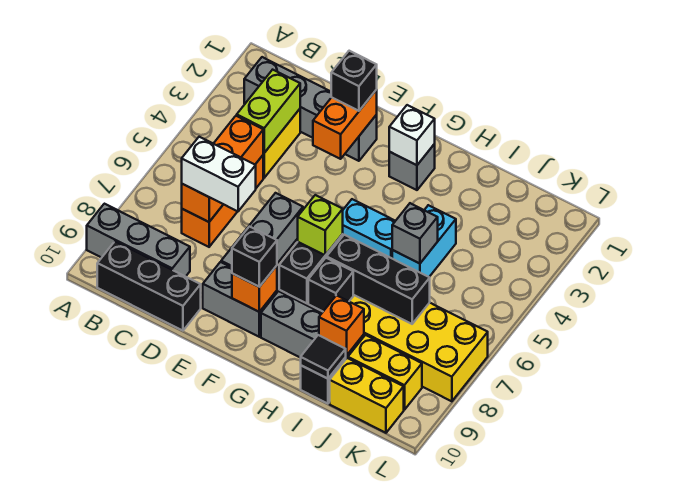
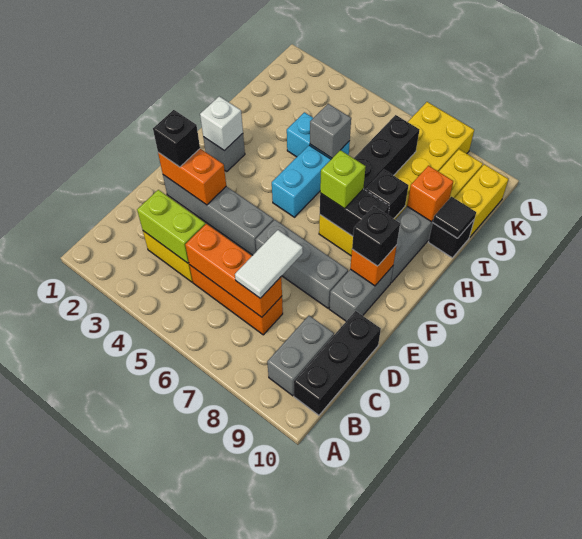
grey brick A9:C9 level 1 -> grey brick B9:C9 level 1
grey brick B2:E2 level 1 -> grey brick E2:E5 level 1
white brick C7:D7 level 3 -> white tile C7:D7 level 3

